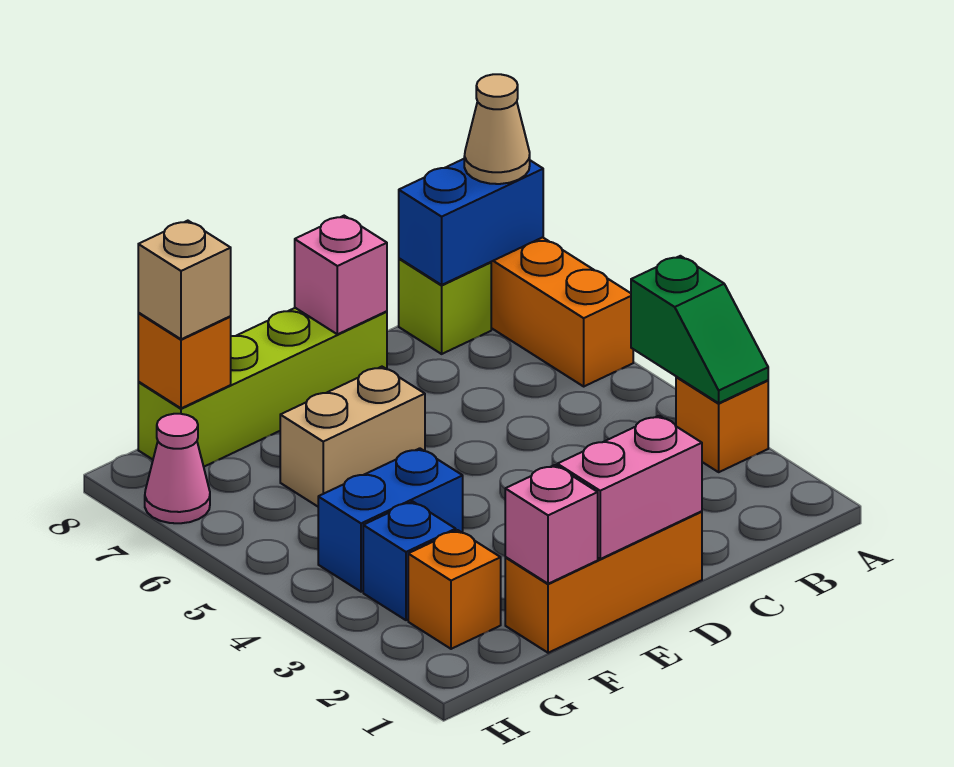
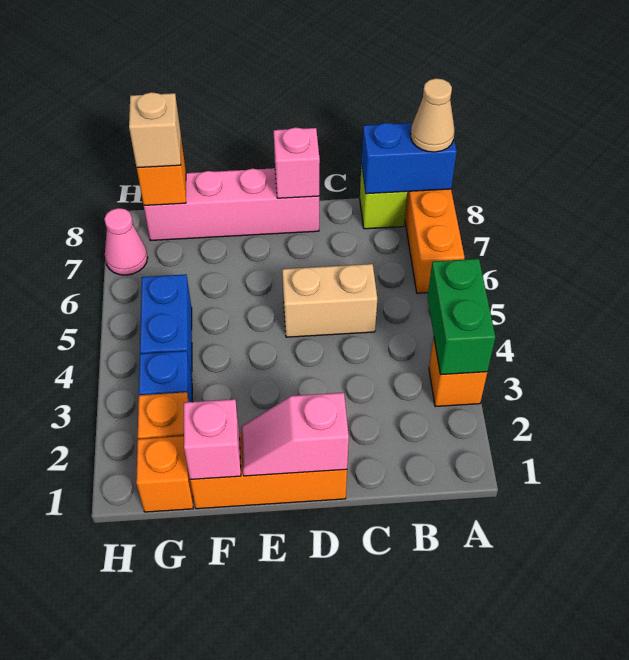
green slope A3:A4 level 2 top 4 -> green brick A3:A4 level 2
pink brick D1:E1 level 2 -> pink slope D1:E1 level 2 top D
lime brick D8:G8 level 1 -> pink brick D8:G8 level 1
tan brick E6:F6 level 1 -> tan brick C5:D5 level 1
blue brick F4:G4 level 1 -> blue brick G4:G5 level 1
none -> orange brick G1 level 1

